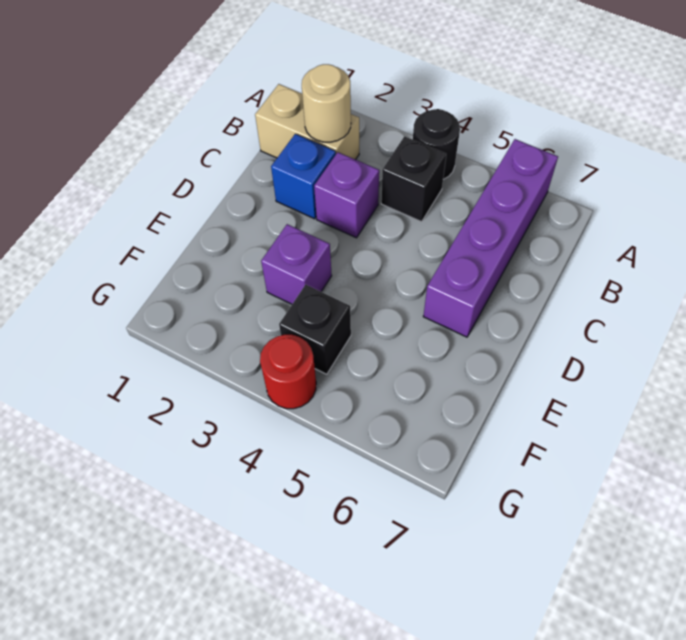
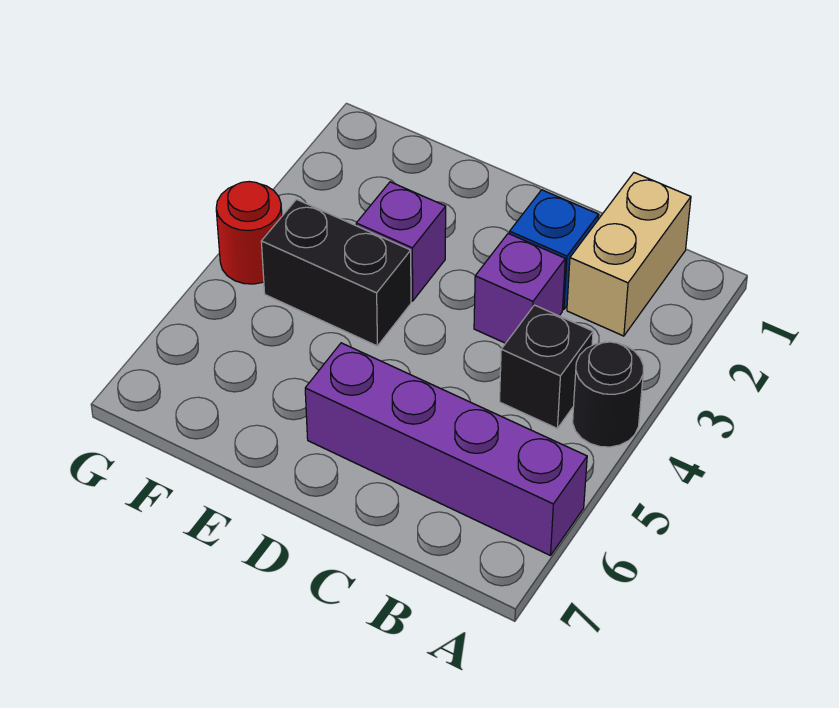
tan round brick B2 level 2 -> none
black brick F4 level 1 -> black brick E4:F4 level 1

